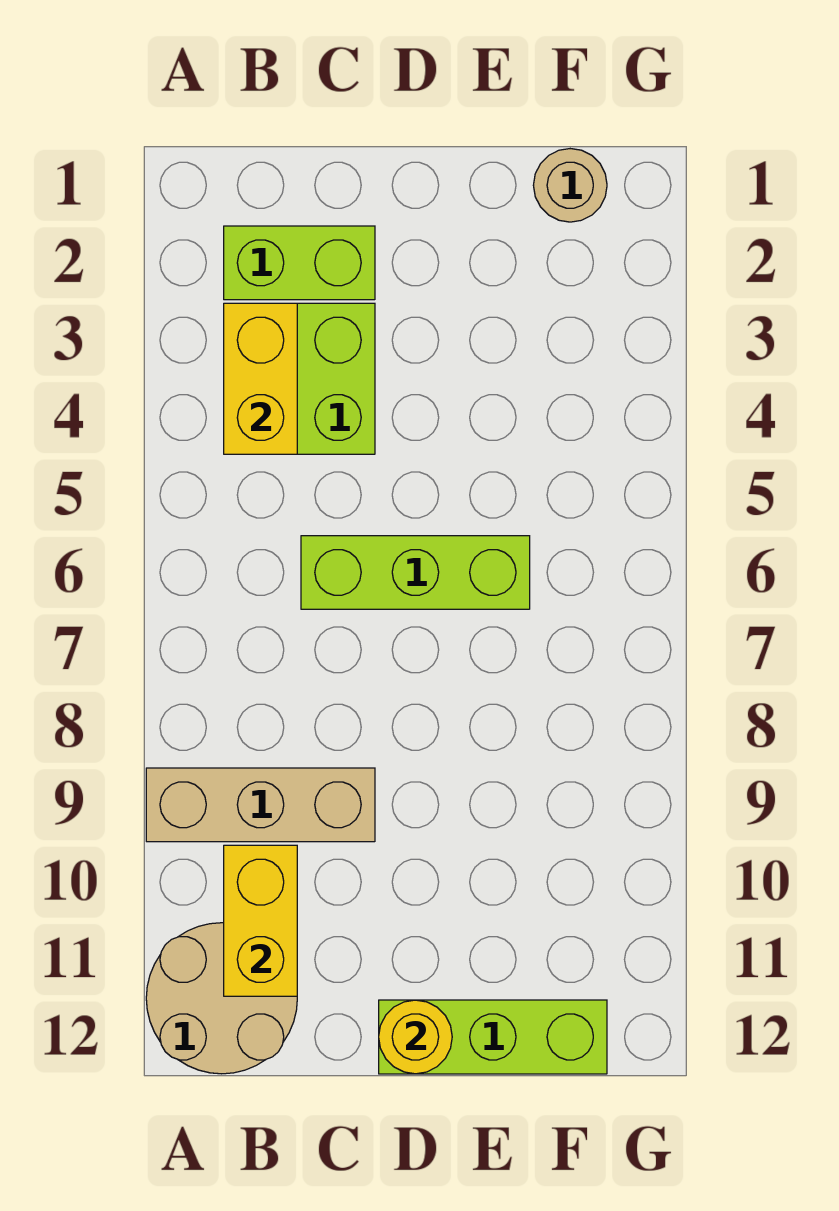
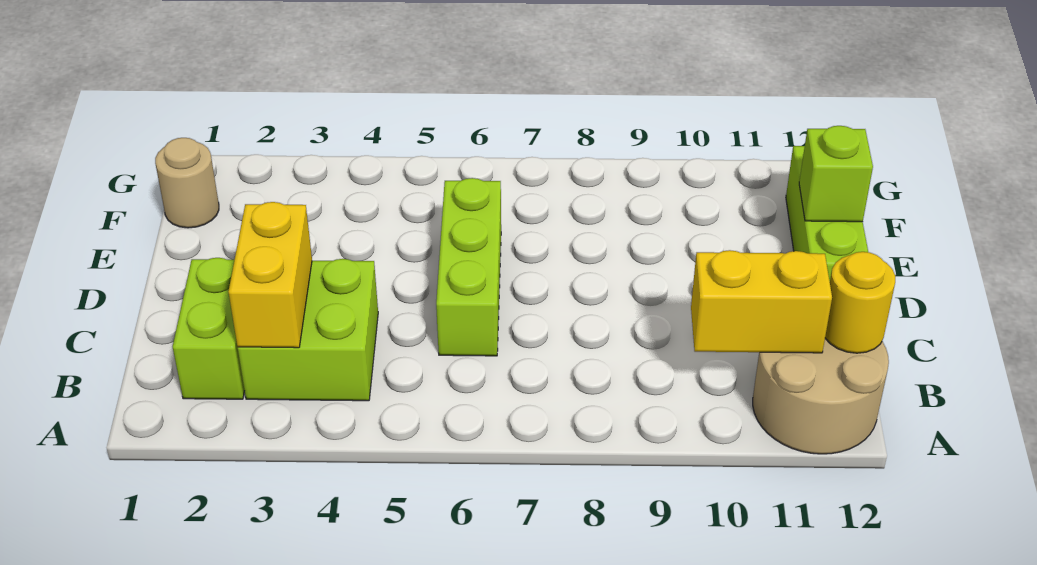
tan brick A9:C9 level 1 -> none
yellow brick B3:B4 level 2 -> yellow brick B3:C3 level 2
yellow round brick D12 level 2 -> yellow round brick B12 level 2
none -> lime brick E12 level 2

